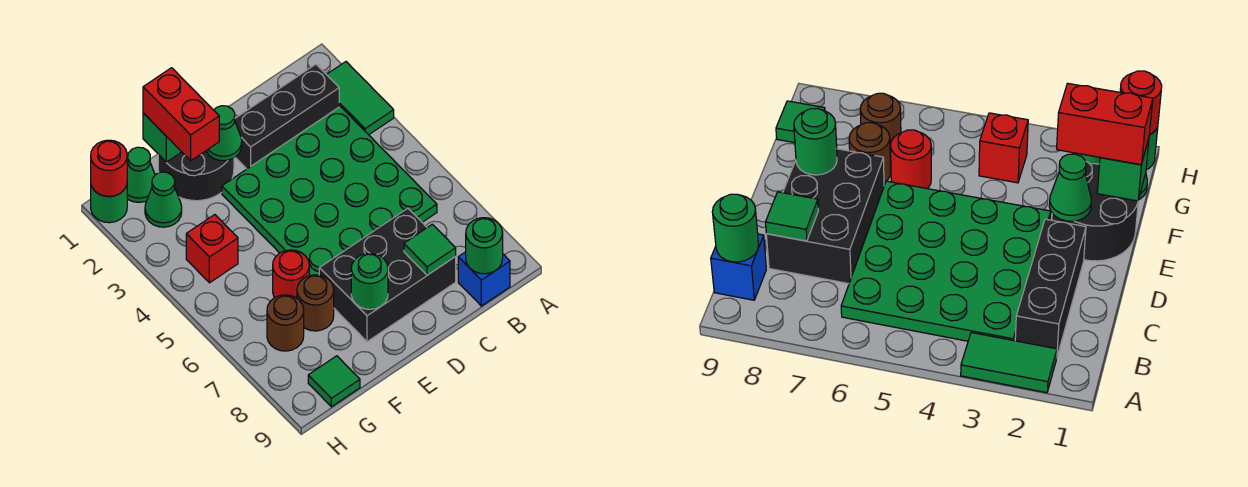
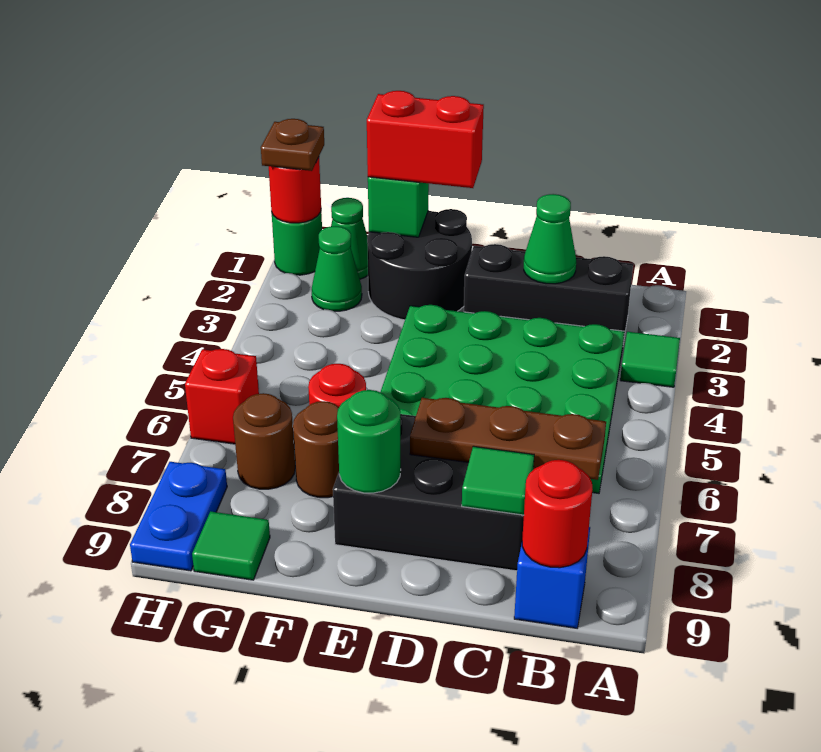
green tile A2:A3 level 1 -> green tile A3 level 1
none -> brown plate B7:D7 level 2
green round brick B9 level 2 -> red round brick B9 level 2
green cone E2 level 2 -> green cone C2 level 2
red brick F1:F2 level 3 -> red brick E1:F1 level 3
red brick G4 level 1 -> red brick H6 level 1
none -> brown plate H1 level 3
none -> blue plate H8:H9 level 1

